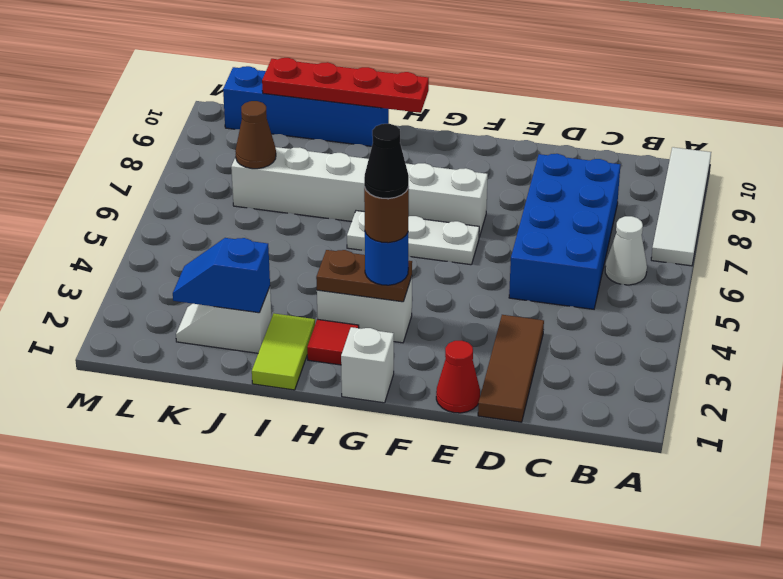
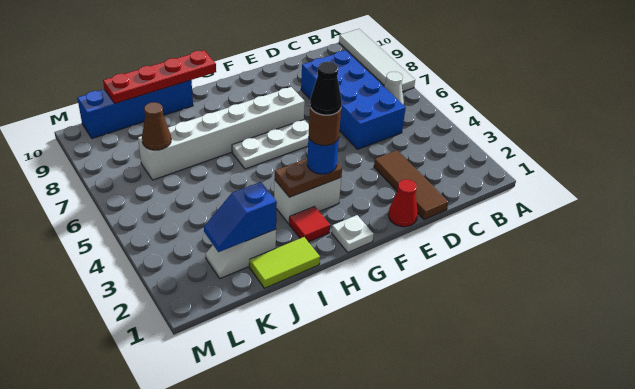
white brick G1 level 1 -> white plate G1 level 1
lime tile I1:I2 level 1 -> lime tile I1:J1 level 1

